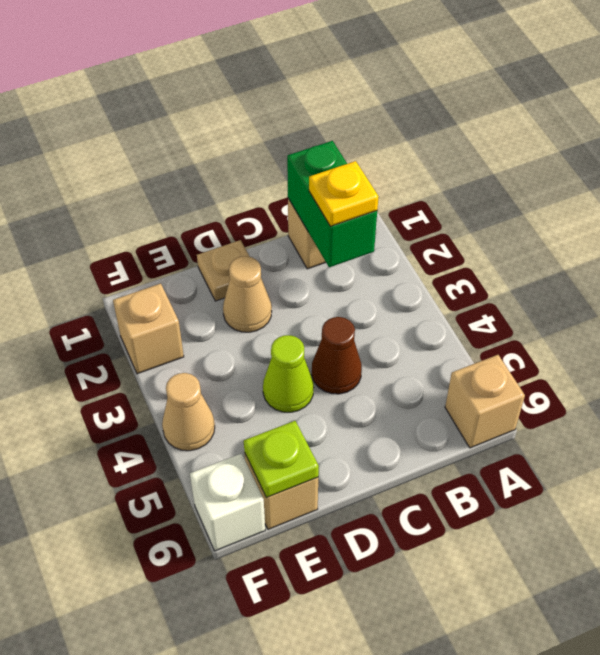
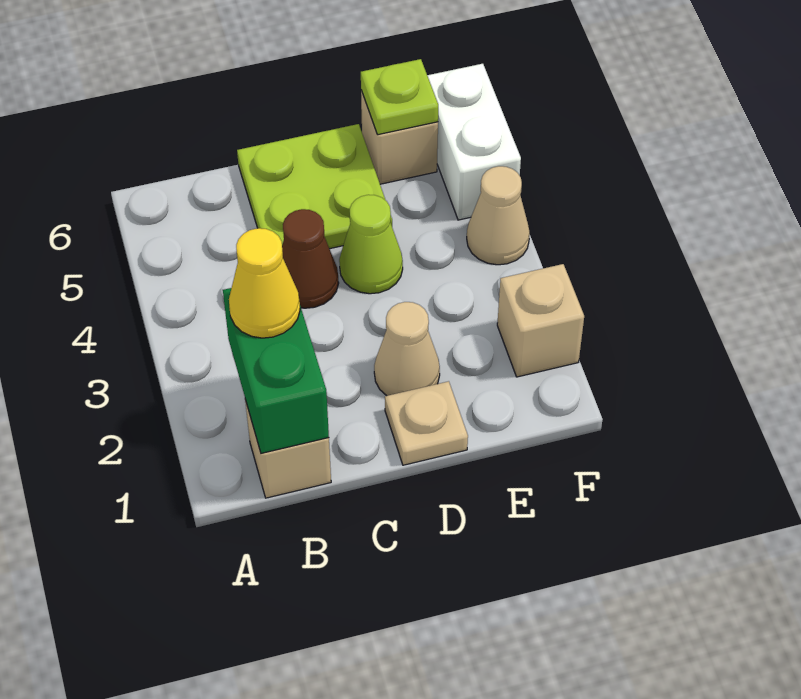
tan brick A6 level 1 -> none
yellow plate B2 level 3 -> yellow cone B2 level 3
none -> lime plate C5:D6 level 1
white brick F6 level 1 -> white brick F5:F6 level 1

